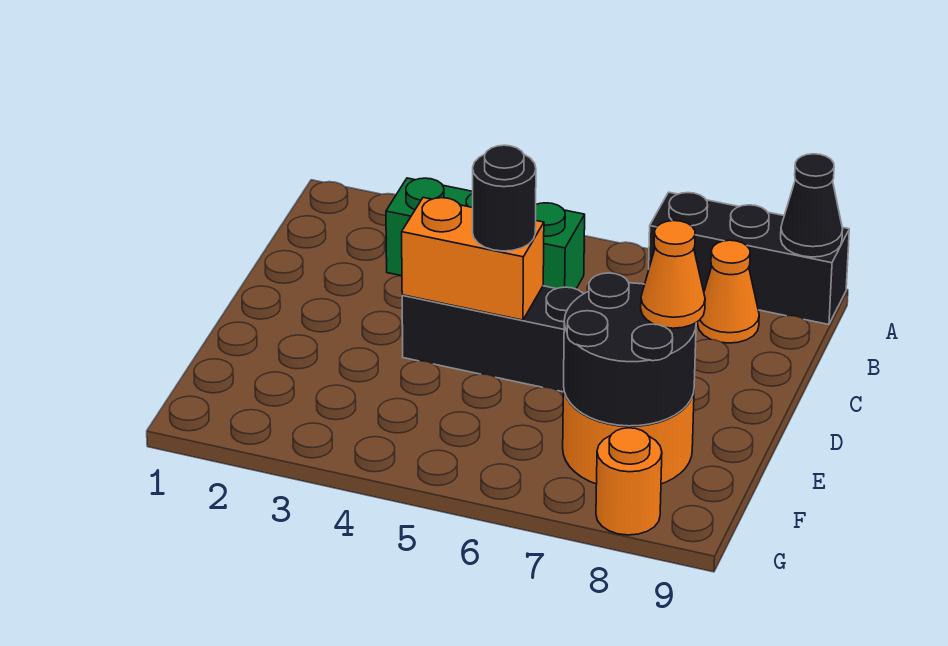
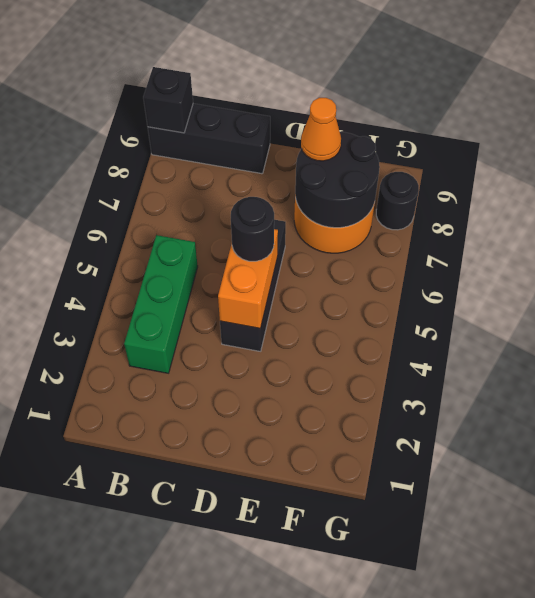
black brick A7:A9 level 1 -> black brick A9:C9 level 1
black cone A9 level 2 -> black brick A9 level 2
orange cone B8 level 1 -> none
orange round brick G8 level 1 -> black round brick G8 level 1

